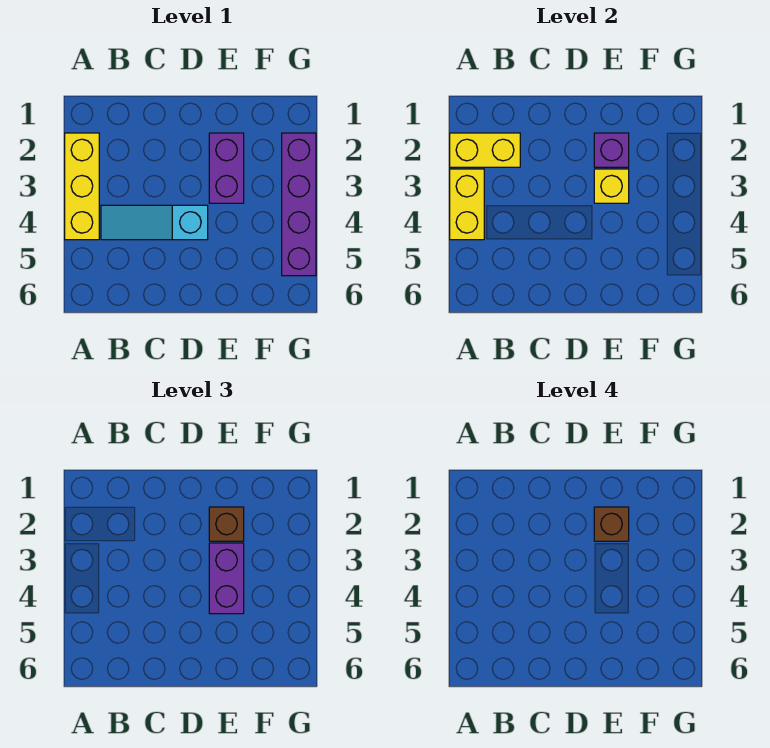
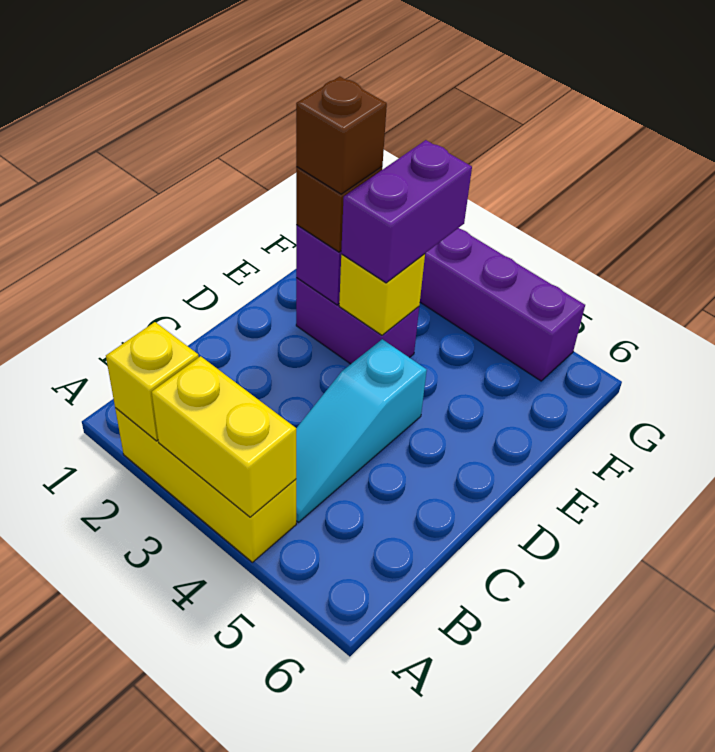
yellow brick A2:B2 level 2 -> yellow brick A2 level 2
purple brick E3:E4 level 3 -> purple brick E3:F3 level 3

